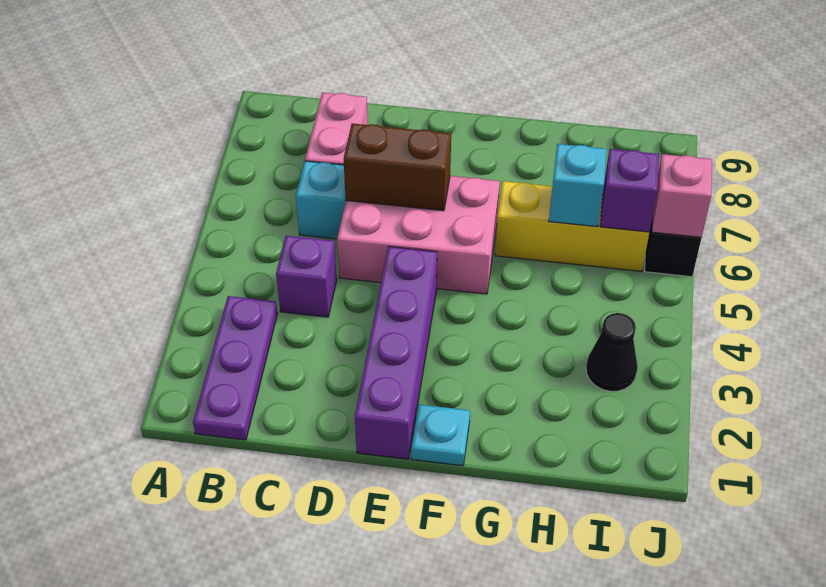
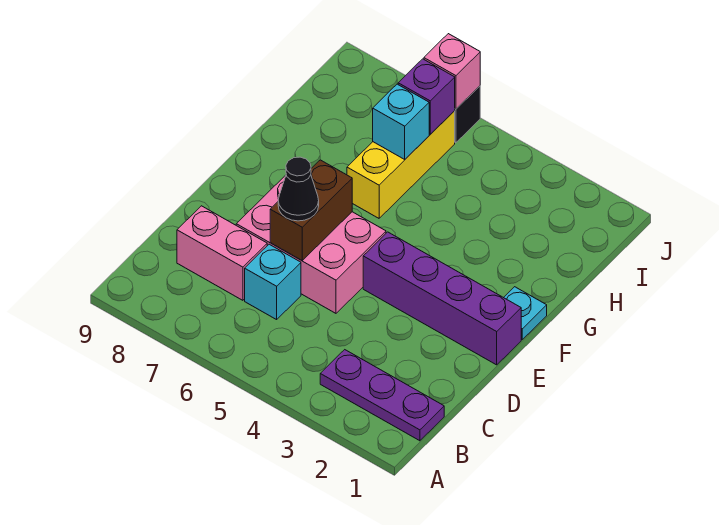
purple brick C4 level 1 -> none
pink brick D5:F6 level 1 -> pink brick D5:E7 level 1
black cone I3 level 1 -> black cone D6 level 3

